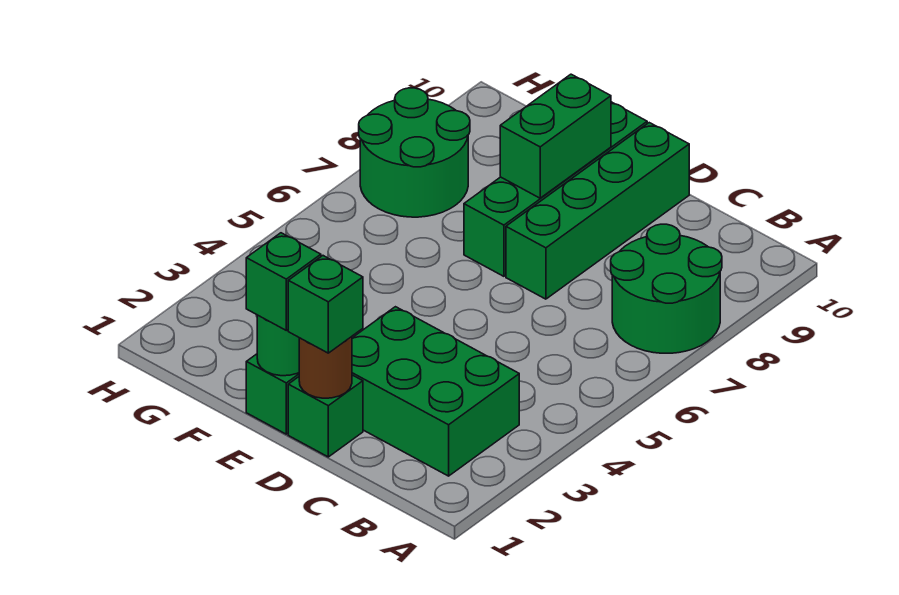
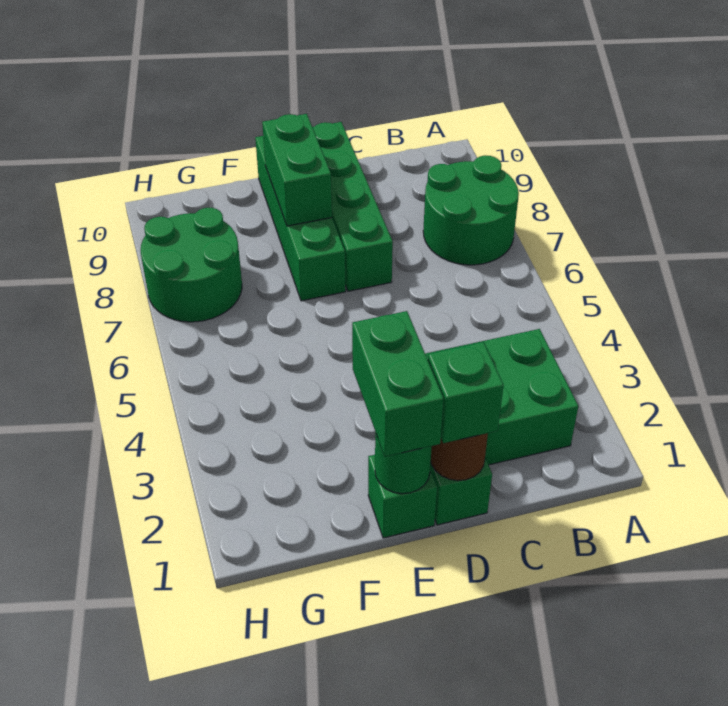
green brick E1 level 3 -> green brick E1:E2 level 3

